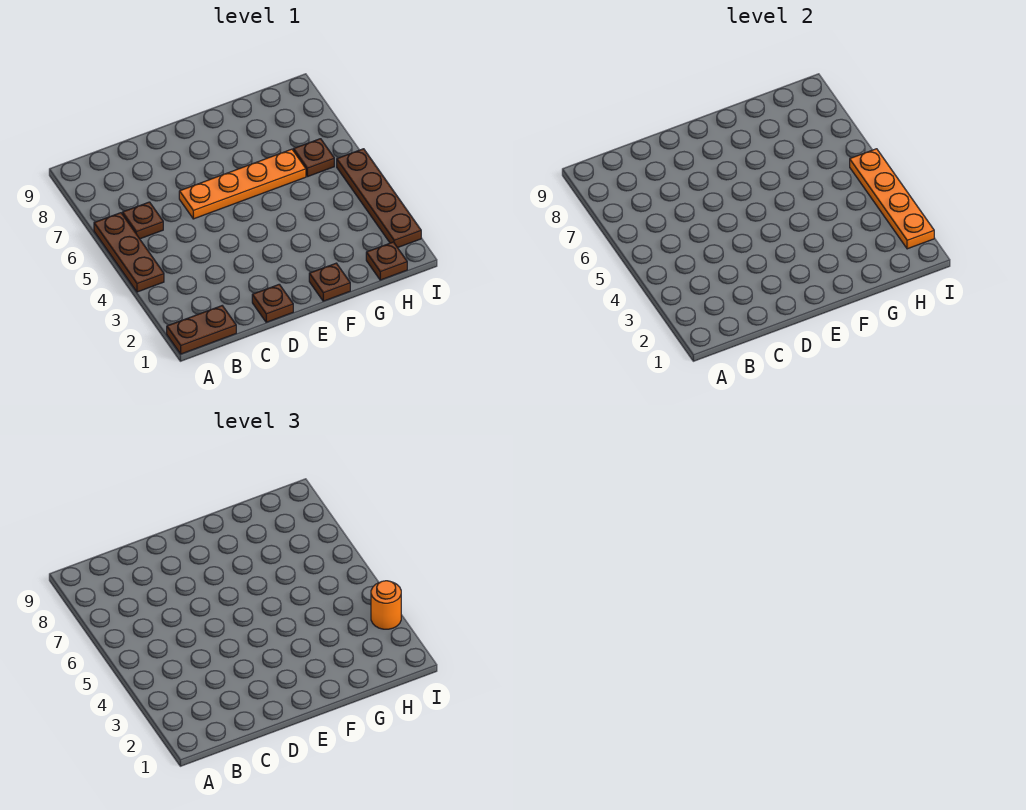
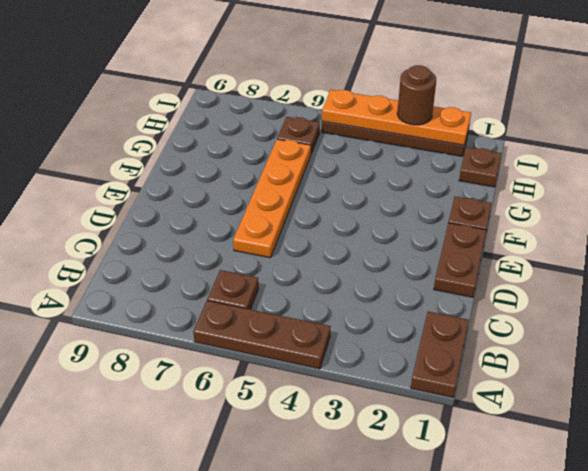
brown plate D1 level 1 -> brown plate D1:E1 level 1
orange round brick I3 level 3 -> brown round brick I3 level 3

